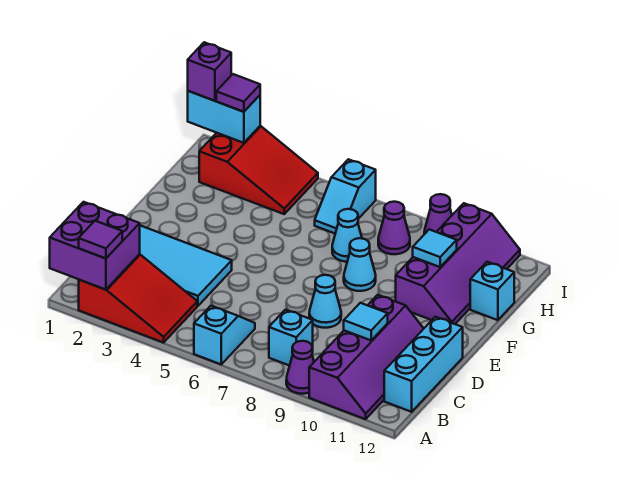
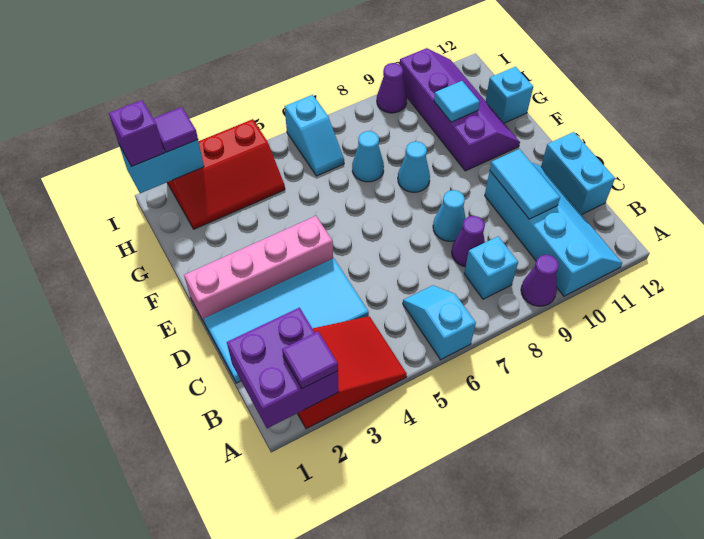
purple slope A10:D11 level 1 top 10 -> cyan slope A10:D11 level 1 top 10
cyan brick B12:D12 level 1 -> cyan brick C12:D12 level 1
cyan tile C10 level 2 -> cyan tile C10:D10 level 2
none -> pink brick E1:E4 level 1
red slope H2:I4 level 1 top 2 -> red slope H2:I4 level 1 top I
purple cone H8 level 1 -> purple cone C8 level 1

